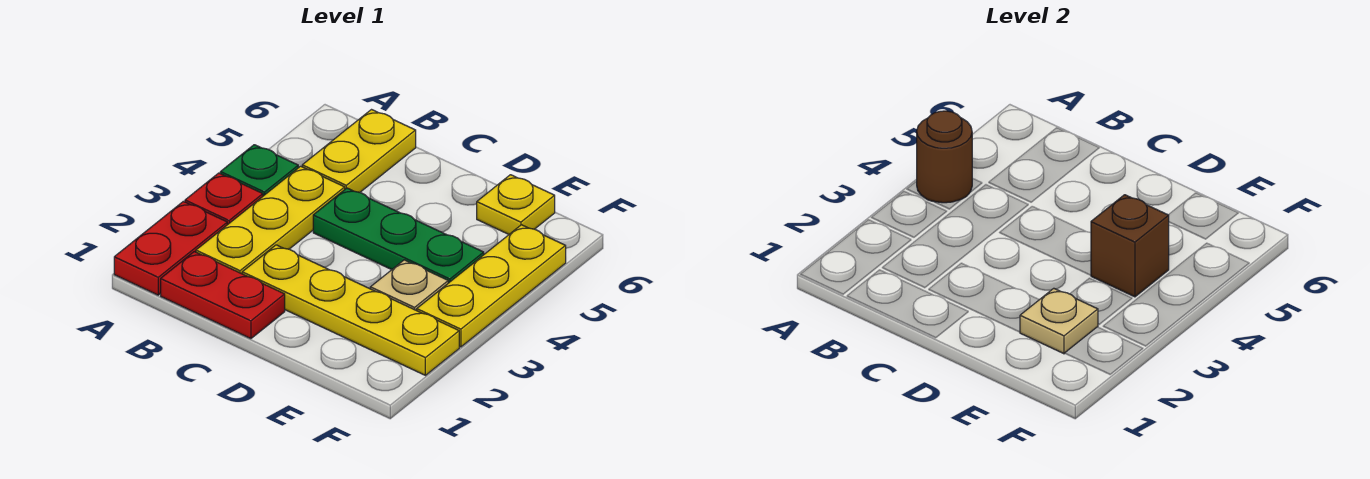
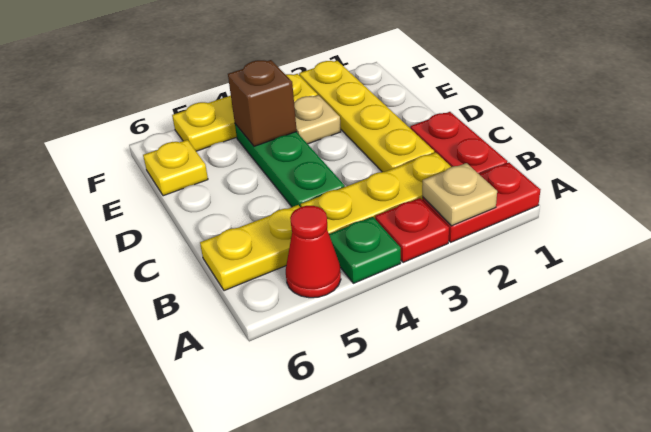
brown round brick A4 level 2 -> none
none -> red cone A5 level 1
tan plate E2 level 2 -> tan plate A2 level 2

